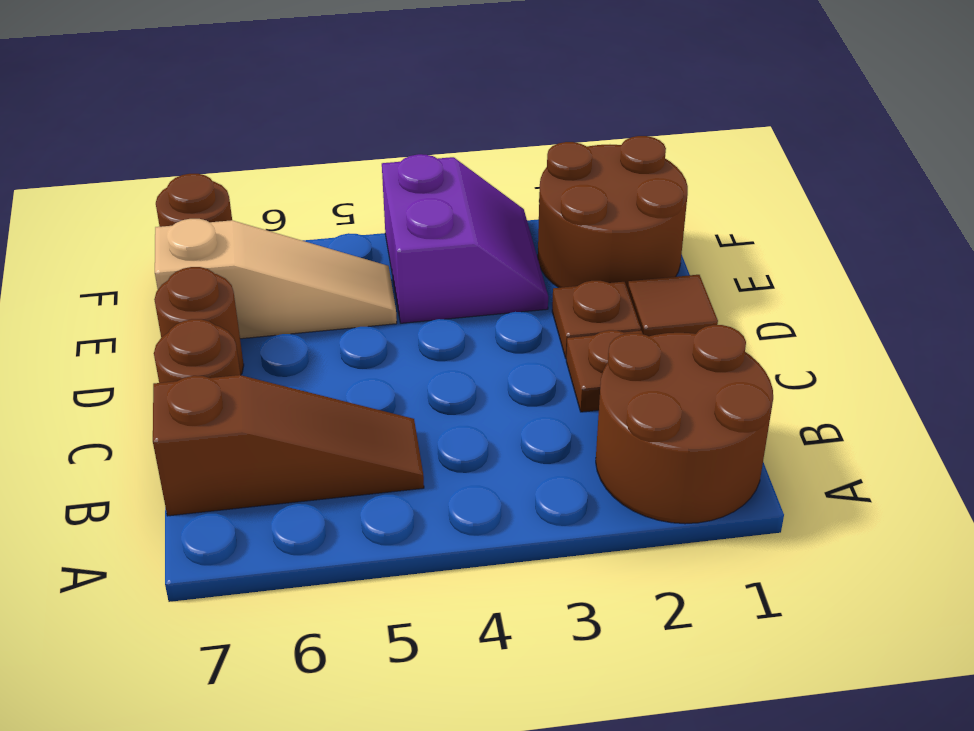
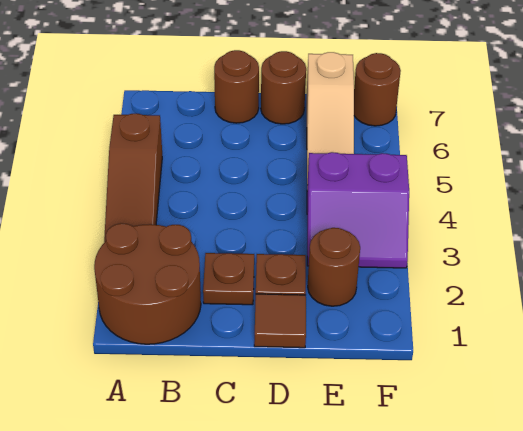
brown slope B5:B7 level 1 top 7 -> brown slope A3:A5 level 1 top 5
brown round brick E1:F2 level 1 -> brown round brick E2 level 1

